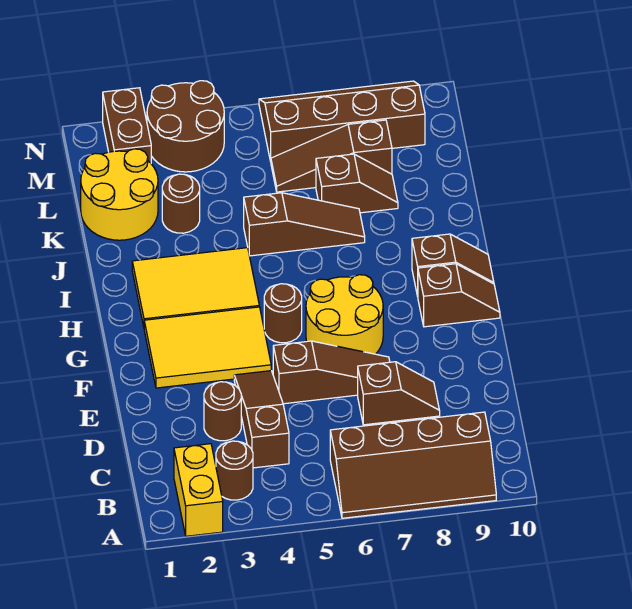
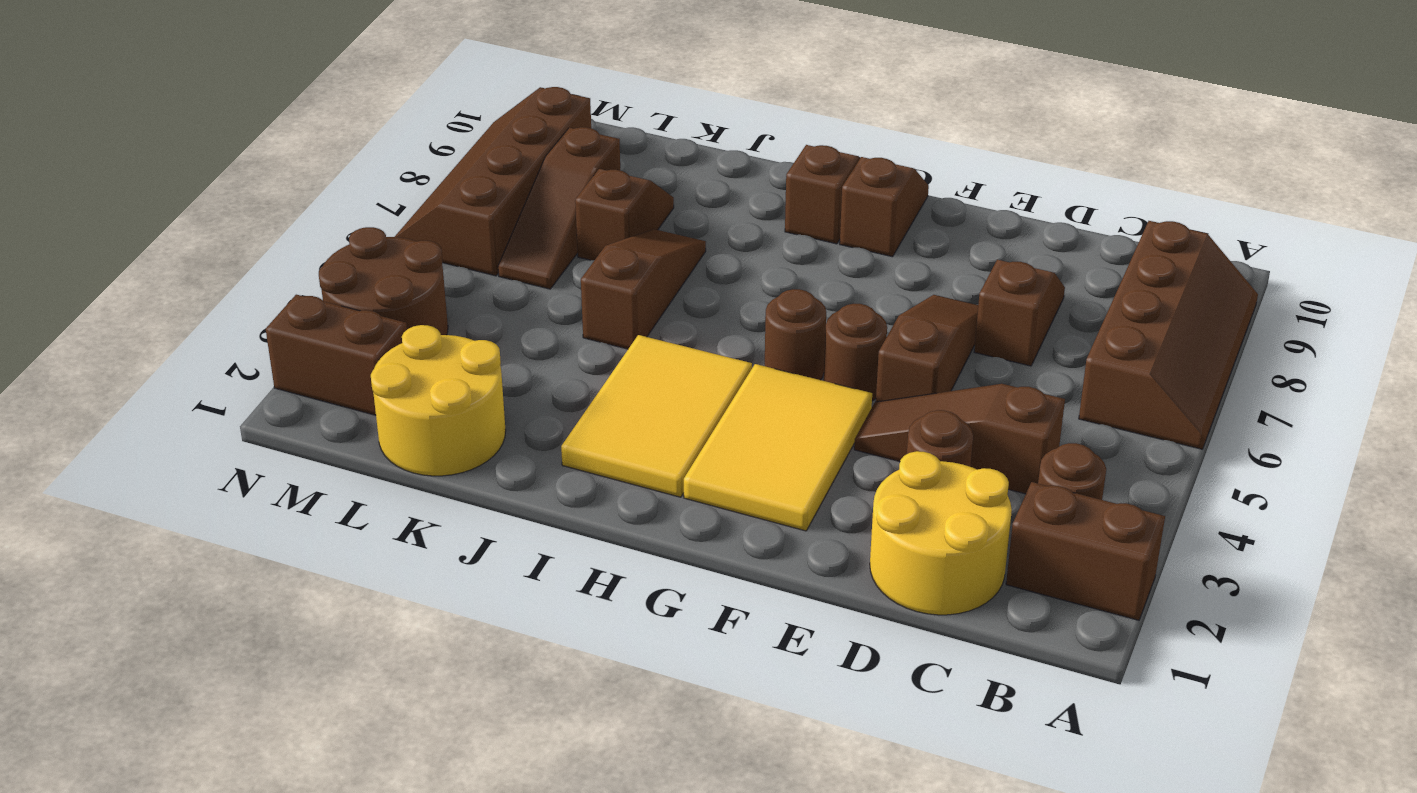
yellow brick A2:B2 level 1 -> brown brick A2:B2 level 1
yellow round brick F6:G7 level 1 -> yellow round brick C1:D2 level 1
brown round brick K3 level 1 -> brown round brick F5 level 1

